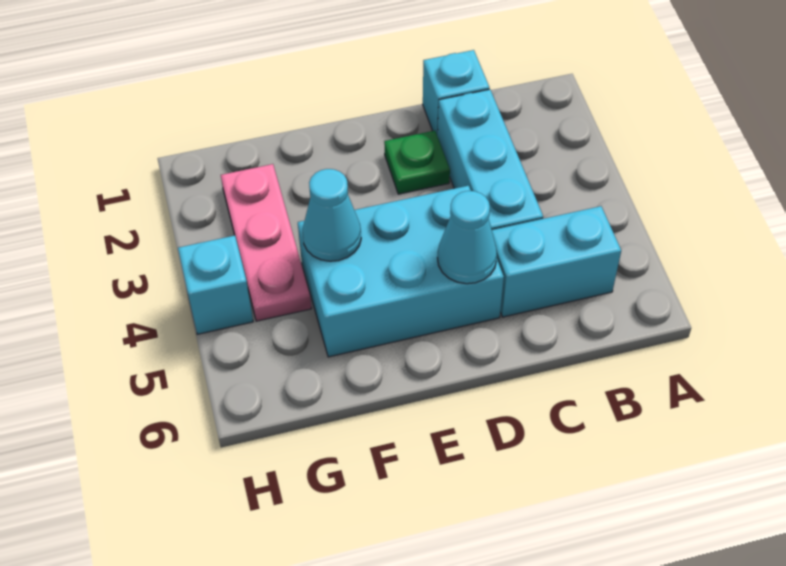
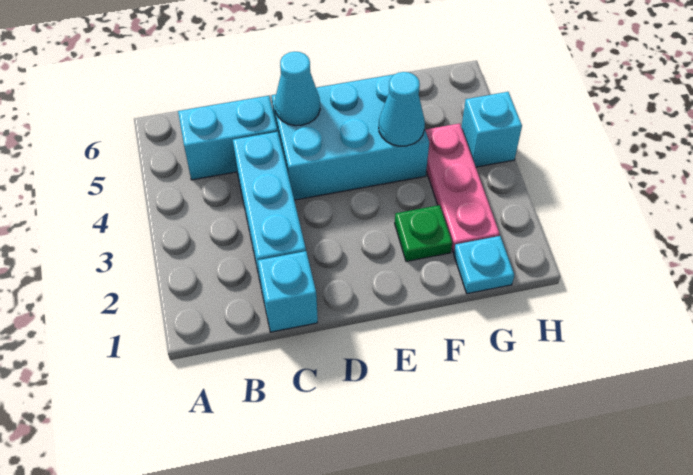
green plate D2 level 1 -> green plate F2 level 1
none -> cyan plate G1 level 1

